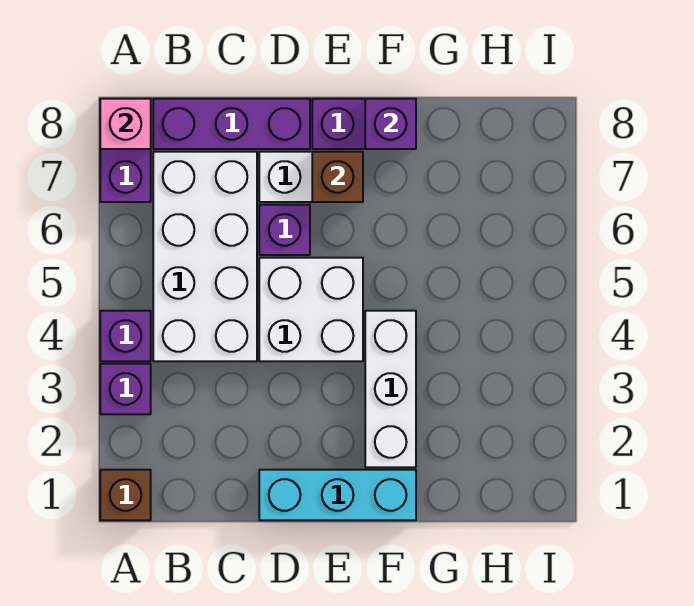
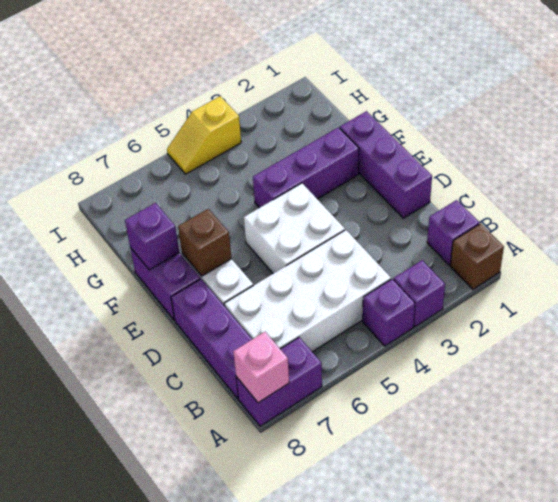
cyan brick D1:F1 level 1 -> purple brick D1:F1 level 1
purple brick D6 level 1 -> purple brick B1 level 1
white brick F2:F4 level 1 -> purple brick F2:F4 level 1
none -> yellow slope I4:I5 level 1 top 4

